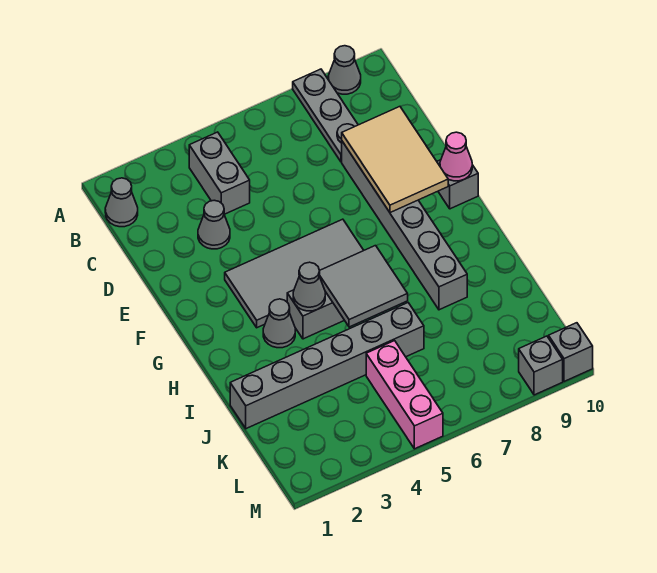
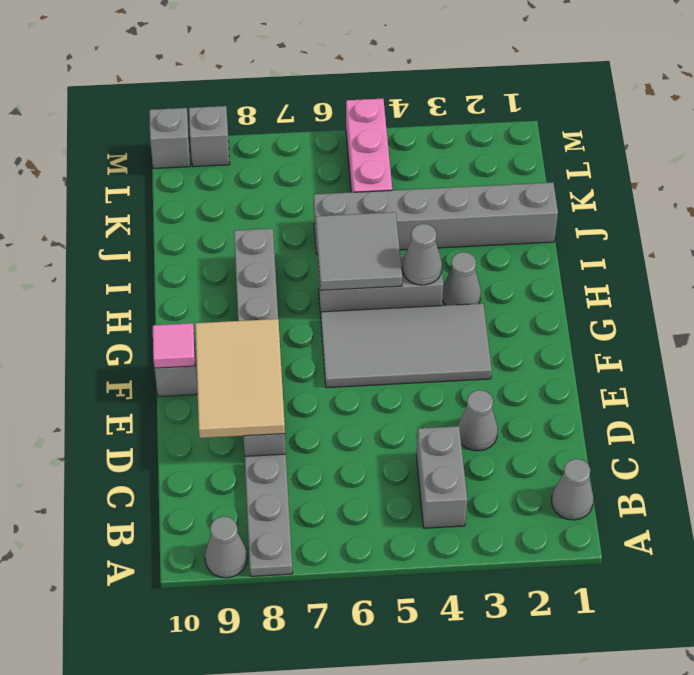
pink cone F10 level 2 -> pink tile F10 level 2

